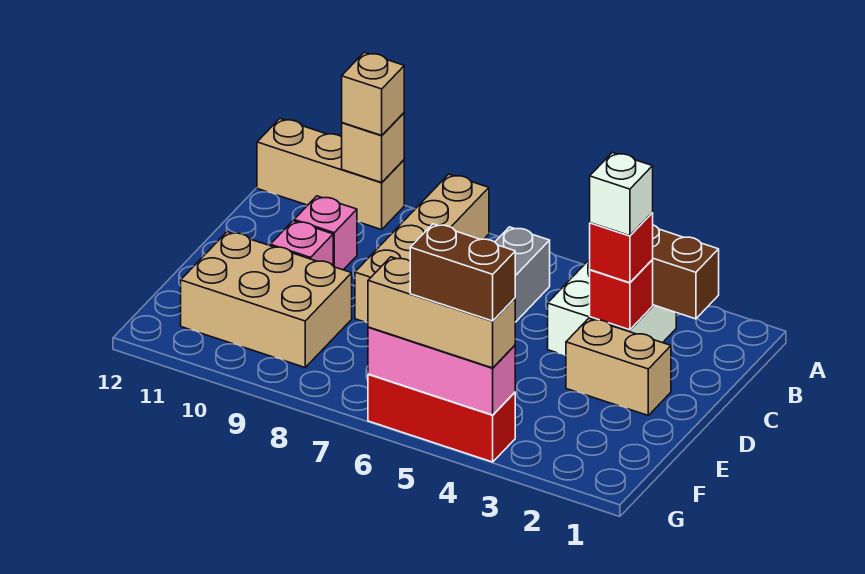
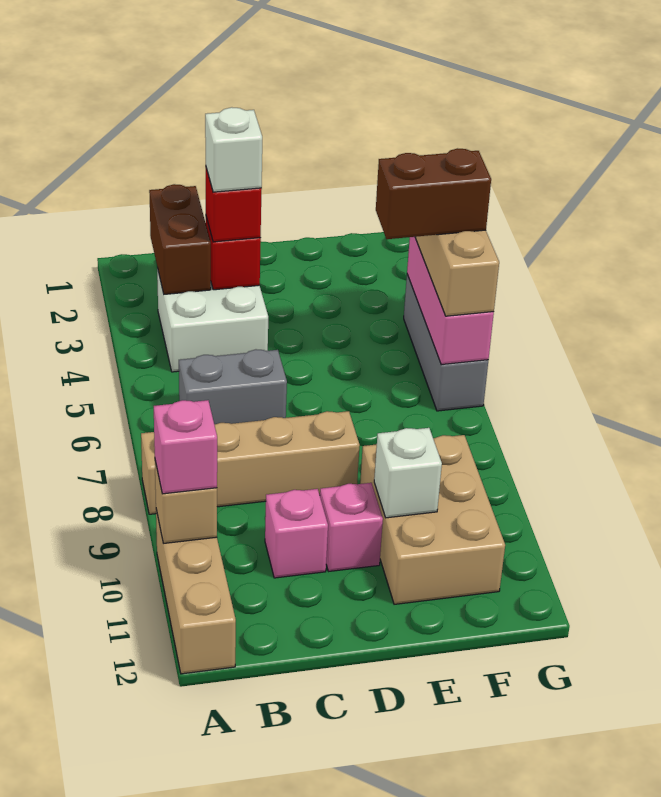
tan brick A10 level 3 -> pink brick A10 level 3
tan brick D2:D3 level 1 -> none
none -> white brick E10 level 2
red brick G4:G6 level 1 -> grey brick G4:G6 level 1
brown brick G4:G5 level 4 -> brown brick F5:G5 level 4

